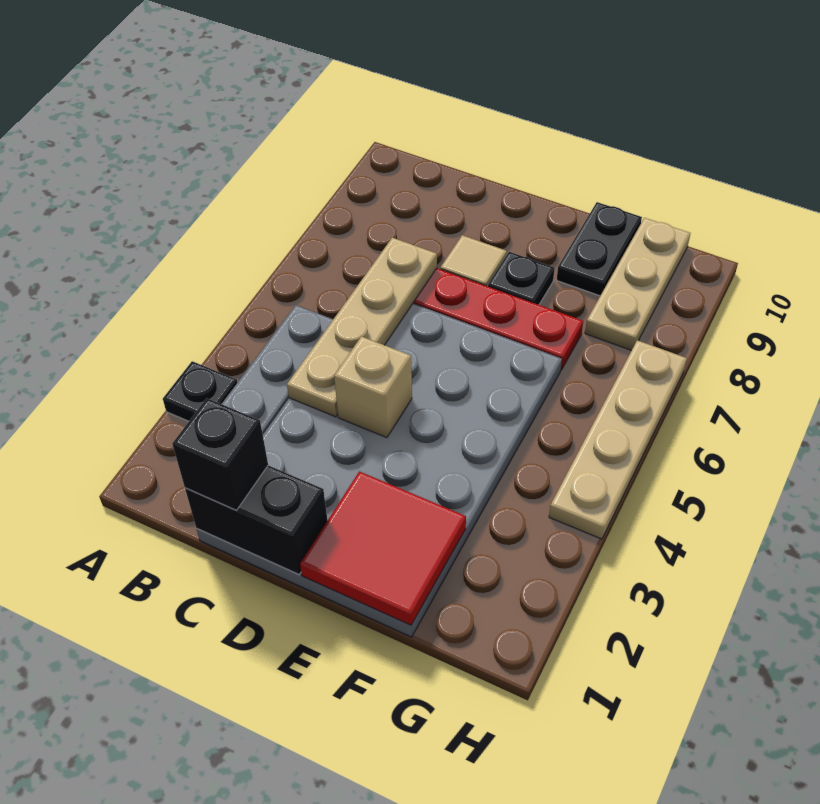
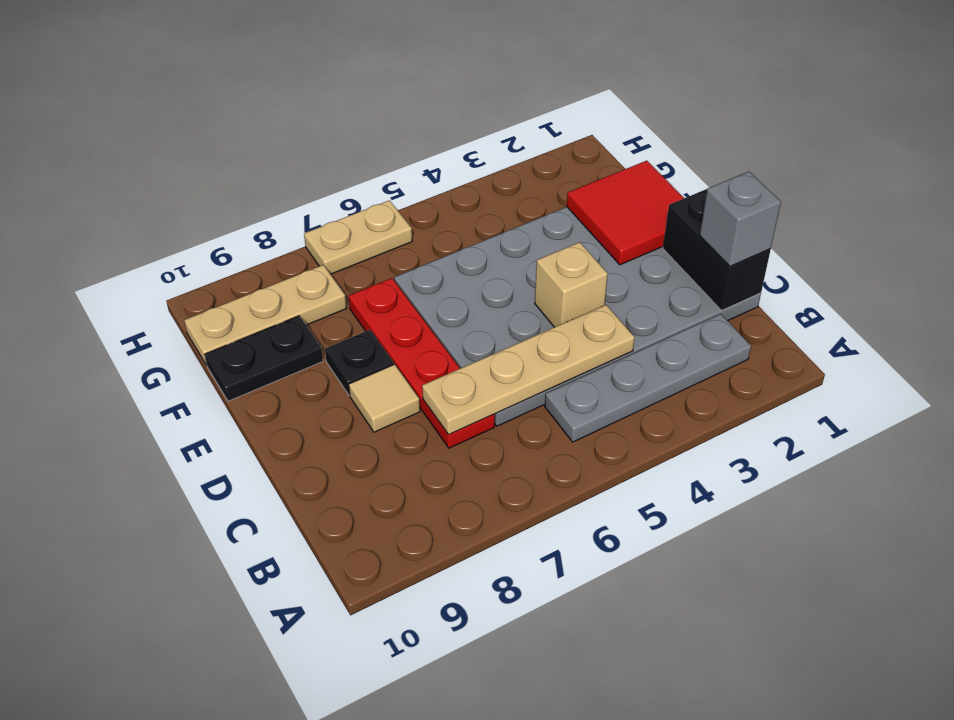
black plate A3 level 1 -> none
black brick C1 level 3 -> grey brick C1 level 3
tan plate H4:H7 level 1 -> tan plate H6:H7 level 1

